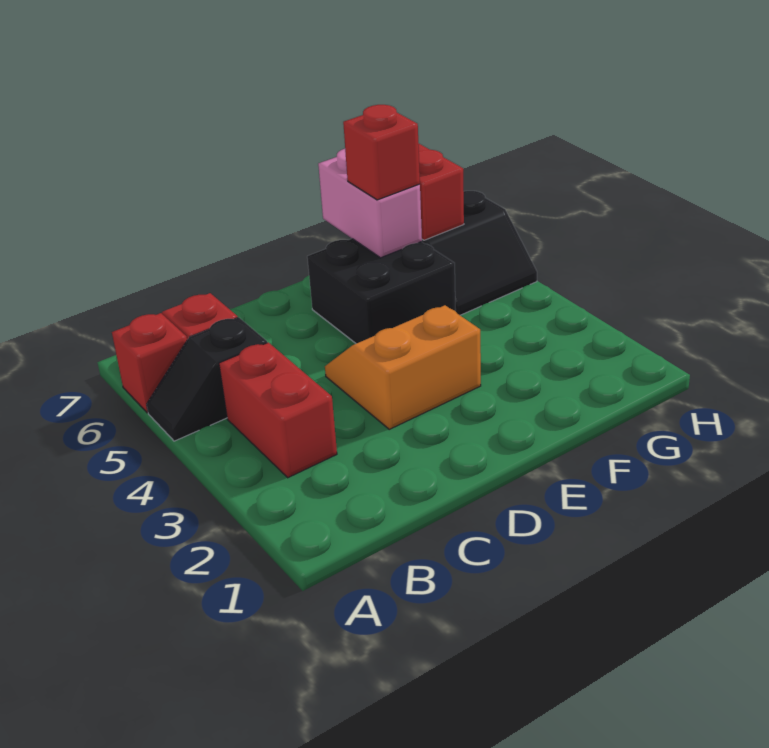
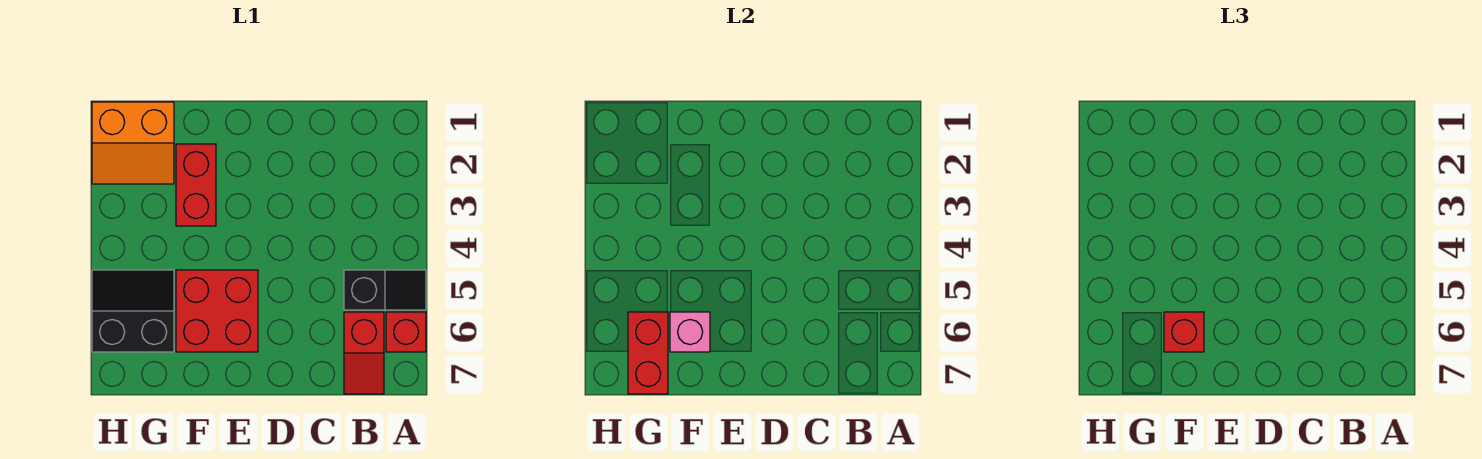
red brick B3:B4 level 1 -> red brick F2:F3 level 1
orange slope D3:E4 level 1 top 3 -> orange slope G1:H2 level 1 top 1
black brick E5:F6 level 1 -> red brick E5:F6 level 1
pink brick F6:F7 level 2 -> pink brick F6 level 2

